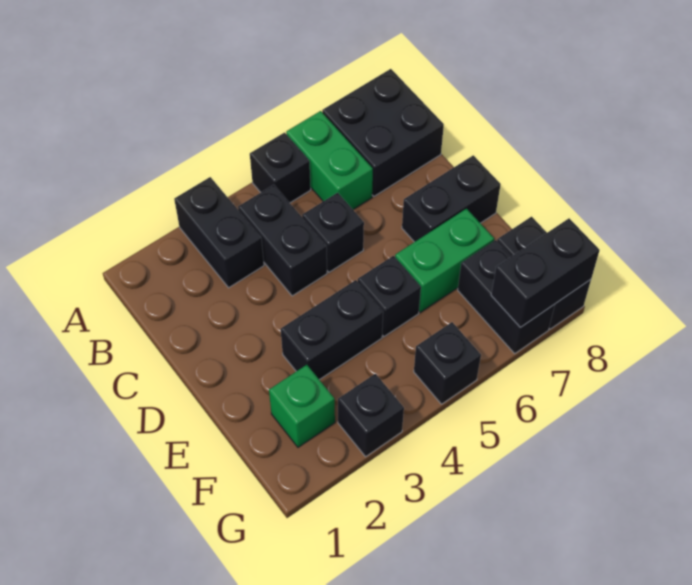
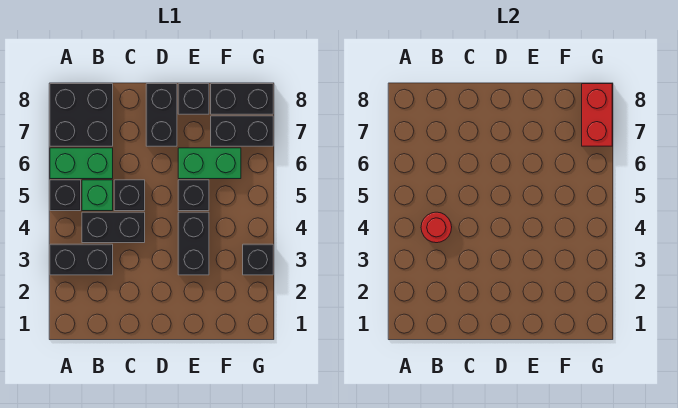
none -> red round brick B4 level 2
green brick E6:E7 level 1 -> green brick E6:F6 level 1
green brick F2 level 1 -> green brick B5 level 1
black brick G5 level 1 -> black brick E8 level 1
black brick G7:G8 level 2 -> red brick G7:G8 level 2

